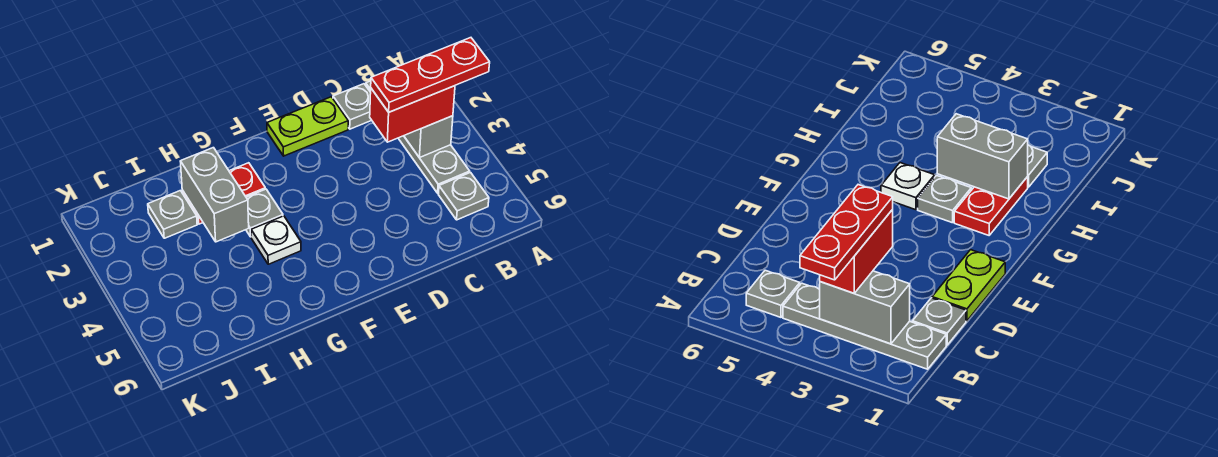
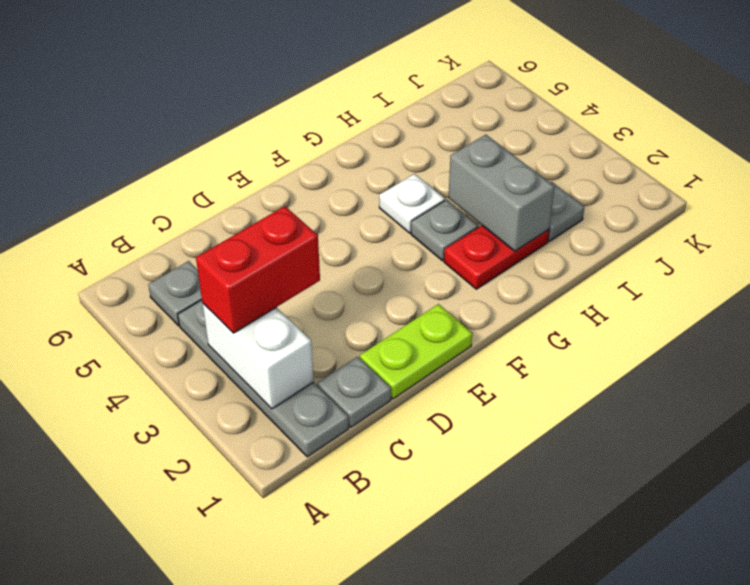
red plate A3:C3 level 4 -> none
grey brick B2:B3 level 2 -> white brick B2:B3 level 2

